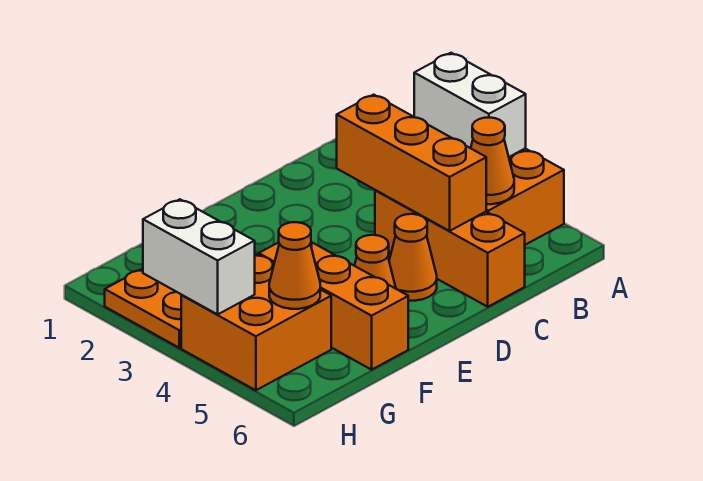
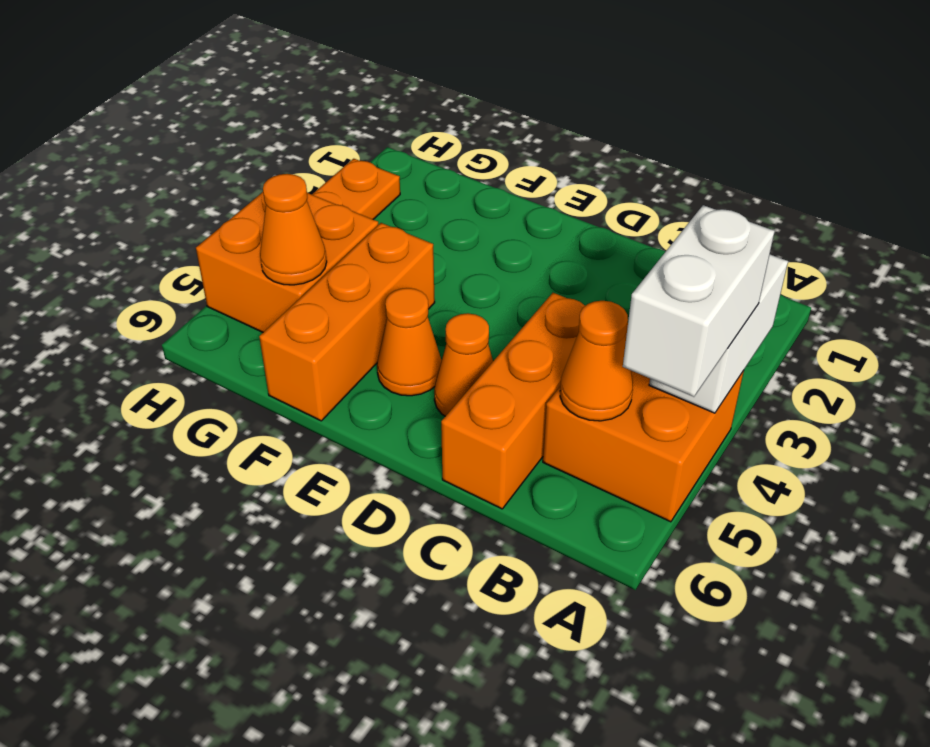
orange brick C3:C5 level 2 -> none
white brick H3:H4 level 2 -> white brick A4:A5 level 3

